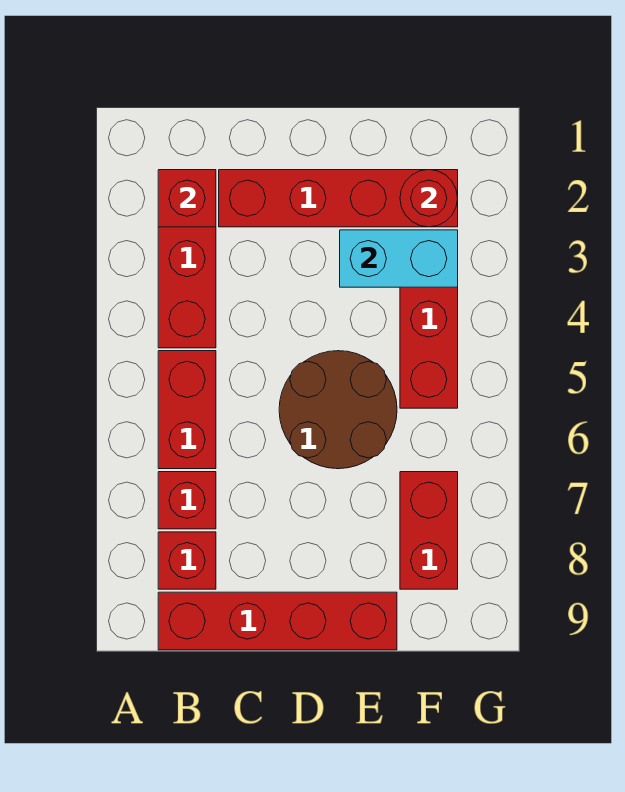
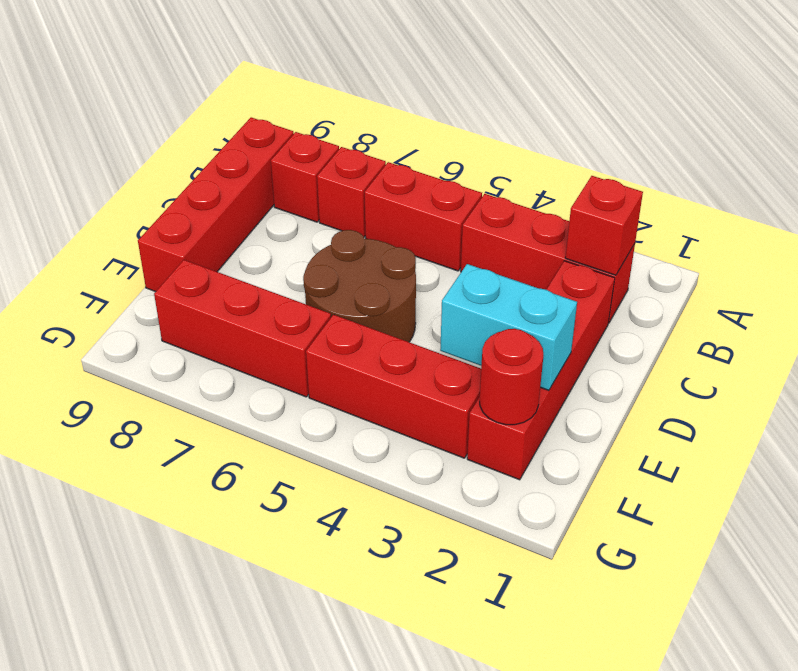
cyan brick E3:F3 level 2 -> cyan brick E2:E3 level 2
red brick F7:F8 level 1 -> red brick F6:F8 level 1

